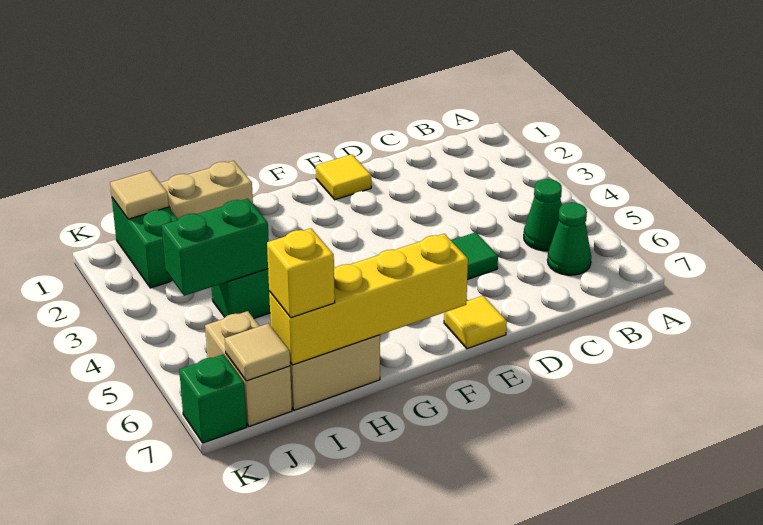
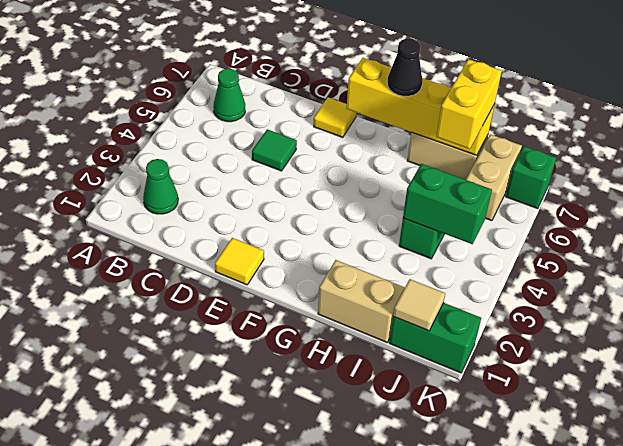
green cone B5 level 1 -> green cone B2 level 1
none -> black cone G7 level 3
yellow brick I7 level 3 -> yellow brick I6:I7 level 3
green brick J1:J2 level 1 -> green brick J1:K1 level 1
tan tile J7 level 2 -> none

